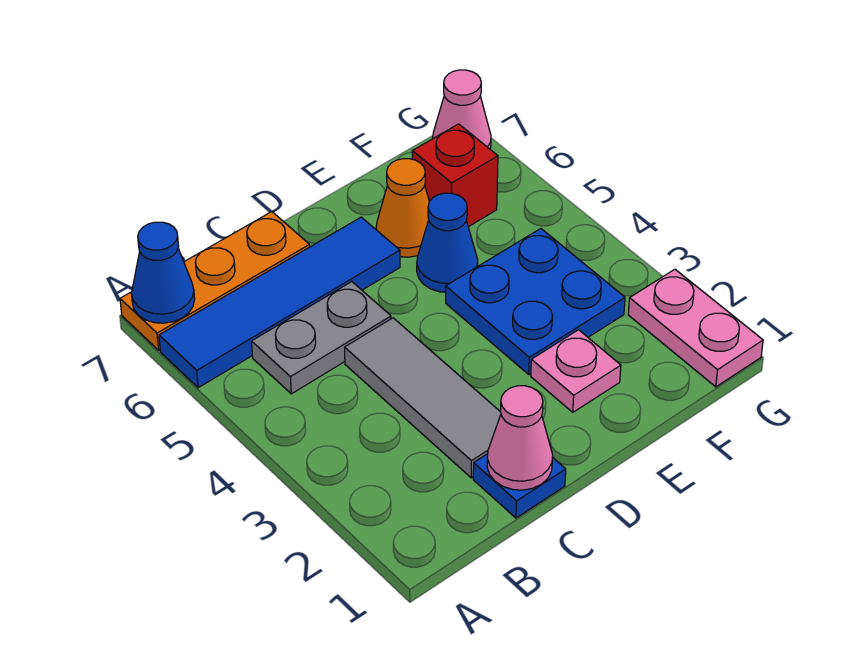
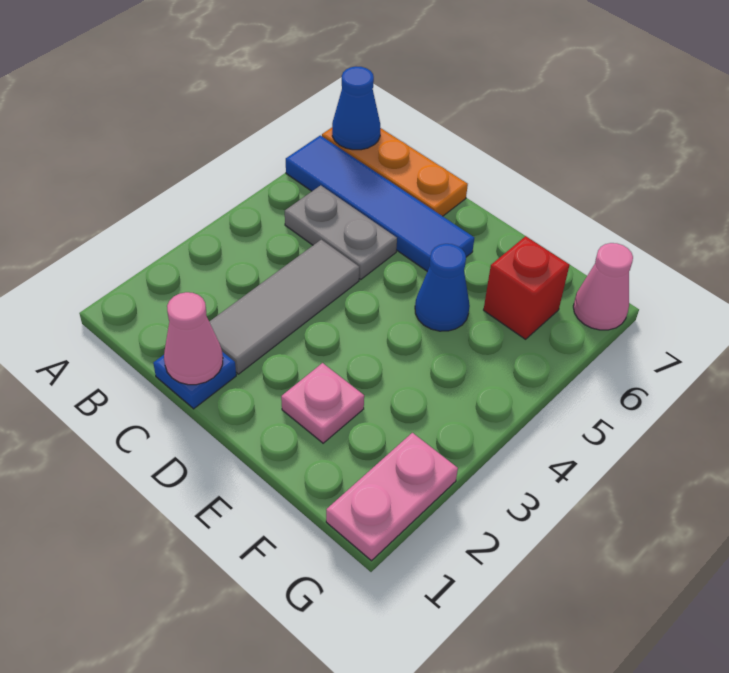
blue plate E3:F4 level 1 -> none
orange cone E6 level 1 -> none

